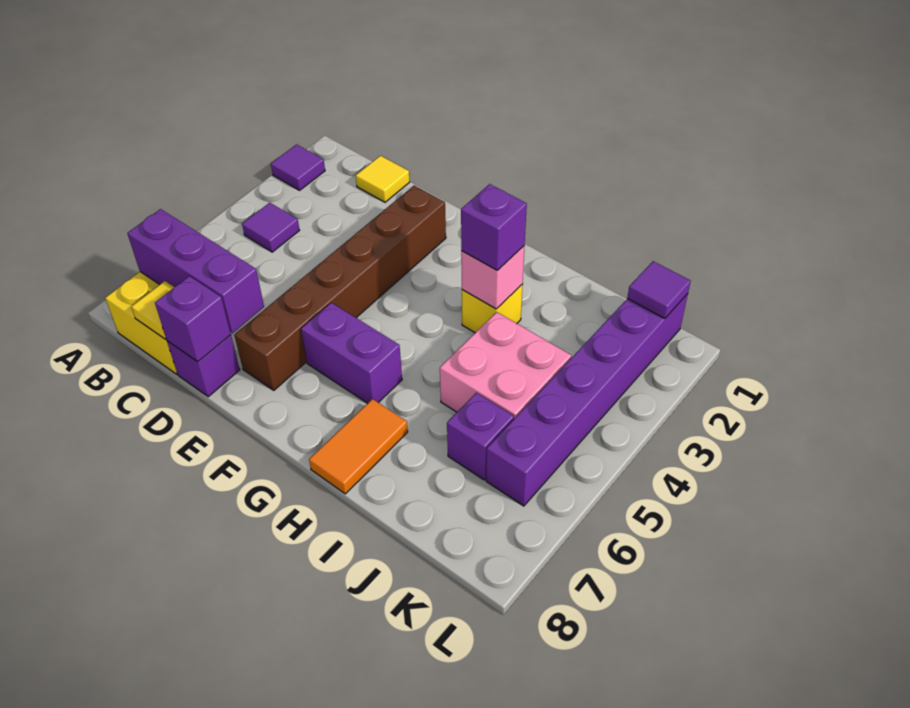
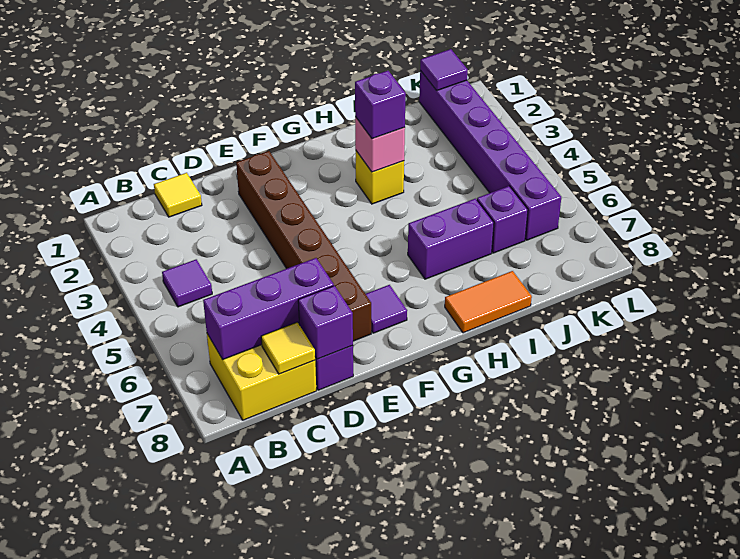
purple tile A2 level 1 -> purple tile F7 level 1
purple brick F6:G6 level 1 -> purple brick H6:I6 level 1
orange tile H7:H8 level 1 -> orange tile H8:I8 level 1
pink brick I4:J5 level 1 -> none

